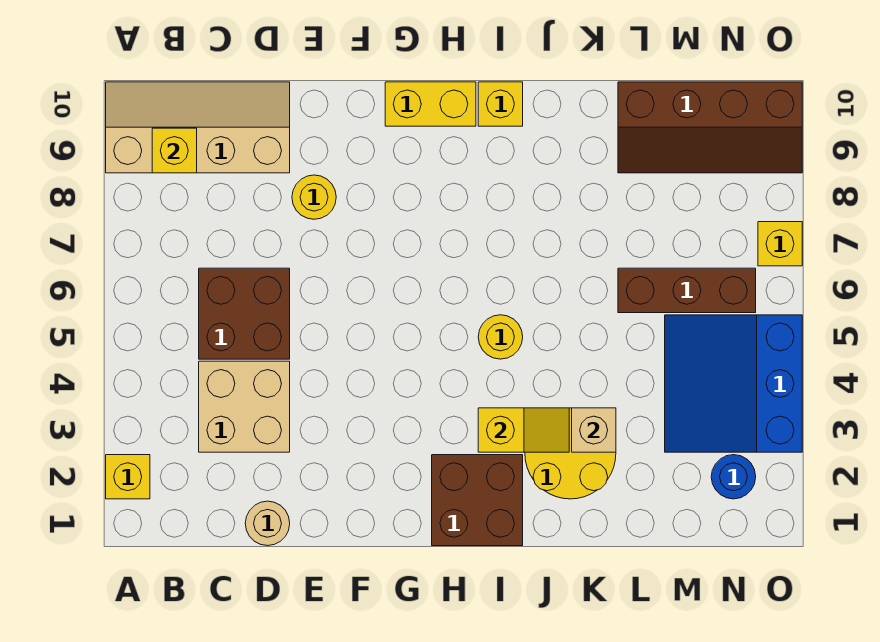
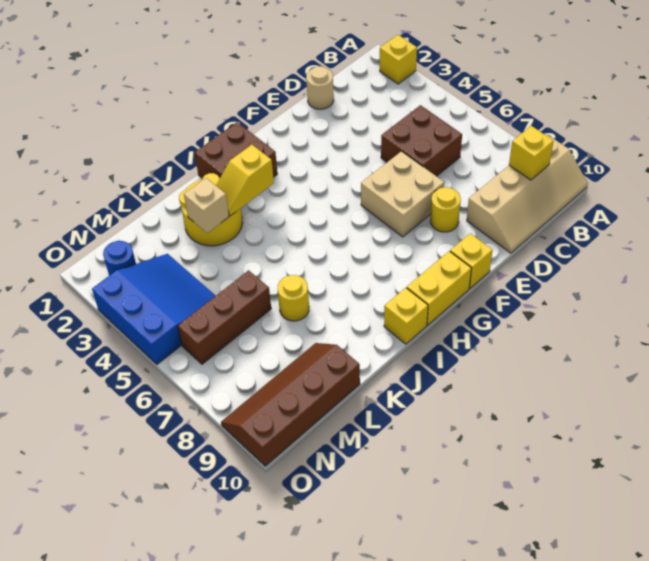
tan brick C3:D4 level 1 -> tan brick E6:F7 level 1
yellow round brick I5 level 1 -> yellow round brick K7 level 1
yellow brick O7 level 1 -> yellow brick F10 level 1

